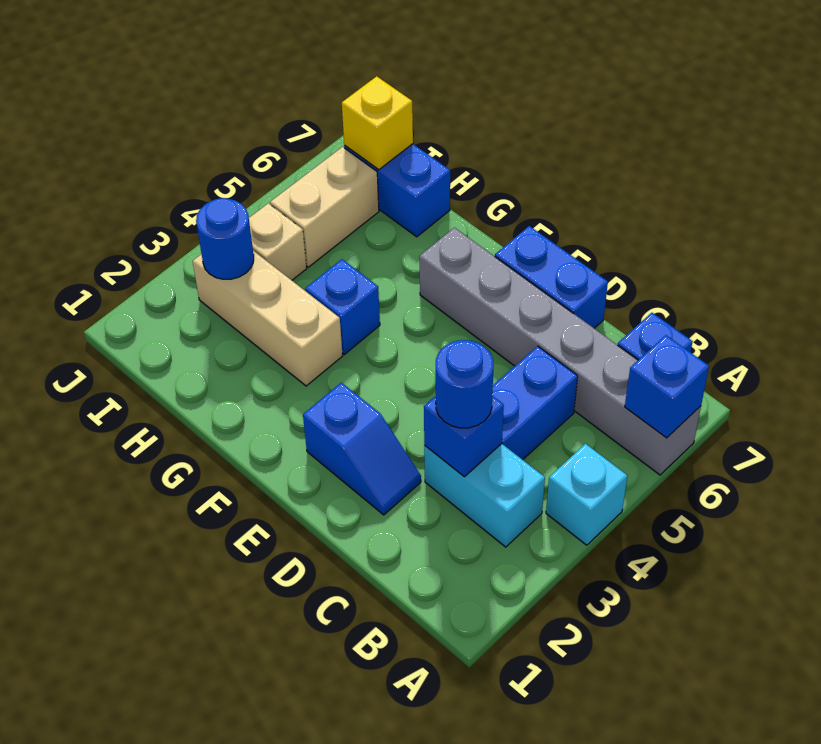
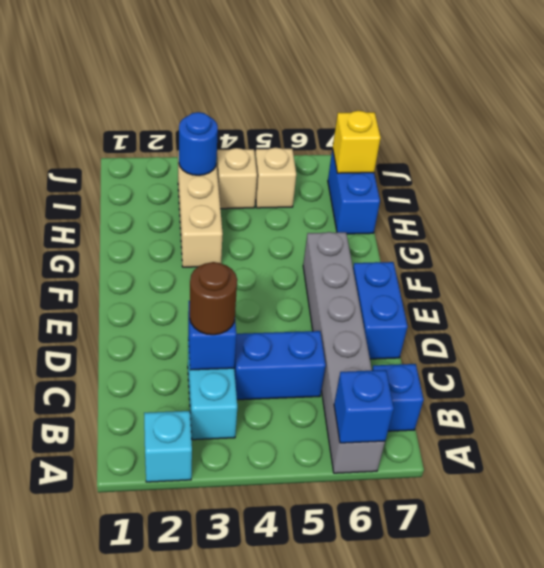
cyan brick A4 level 1 -> cyan brick A2 level 1
blue round brick C3 level 3 -> brown round brick C3 level 3
blue slope D2:E2 level 1 top E -> none
blue brick G4 level 1 -> none
tan brick I5:I6 level 1 -> tan brick I5 level 1

